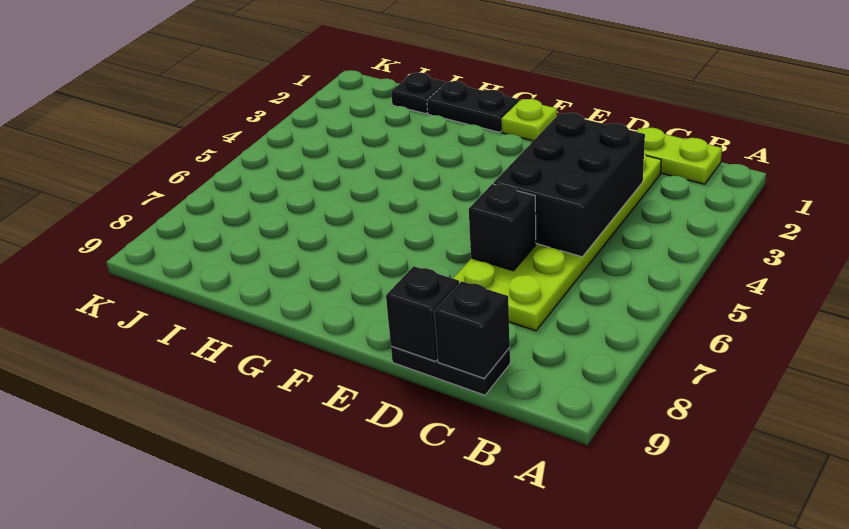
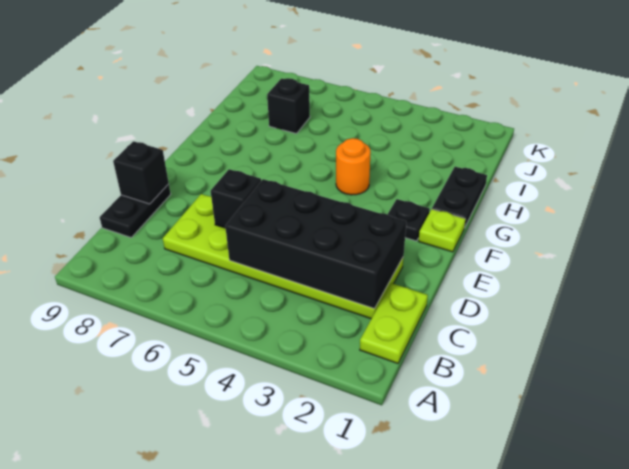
black brick C3:D5 level 2 -> black brick C2:D5 level 2
black brick C9 level 2 -> black brick I7 level 1
none -> orange round brick G4 level 1
black plate I1 level 1 -> black plate F2 level 1

